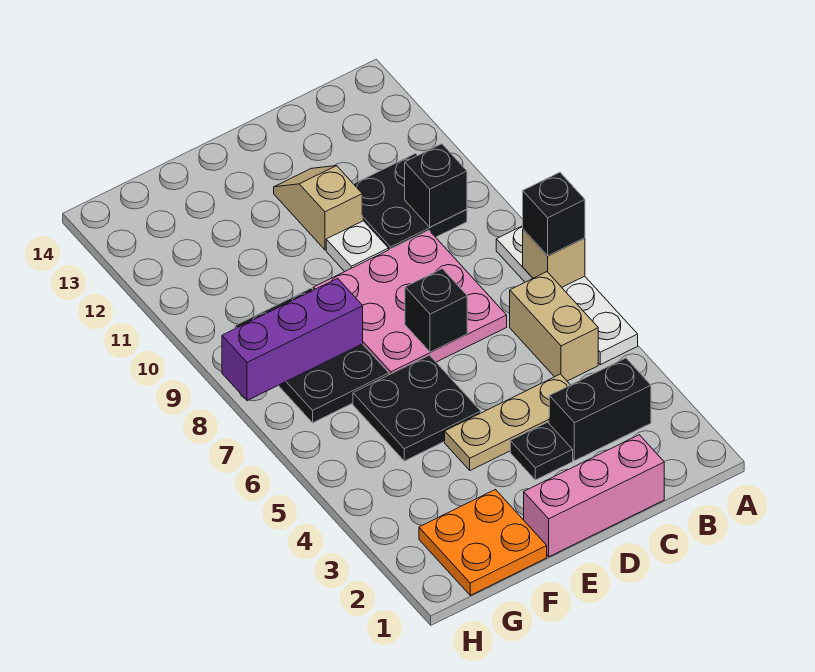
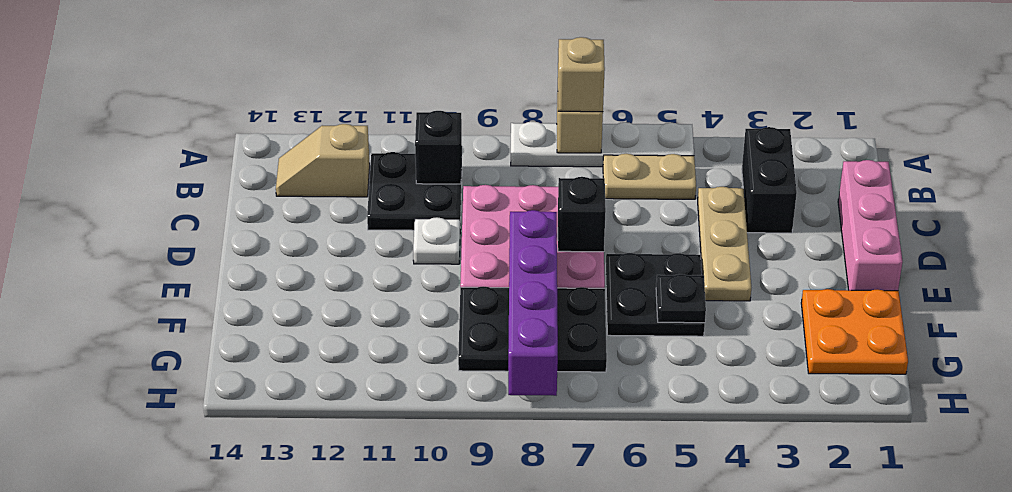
black brick A7 level 3 -> tan brick A7 level 3
tan brick B5:B6 level 1 -> tan plate B5:B6 level 1
black plate D3 level 1 -> black plate F5 level 2
tan slope D11:D12 level 1 top 11 -> tan slope B12:B13 level 1 top 12
purple brick F8:H8 level 2 -> purple brick E8:H8 level 2

